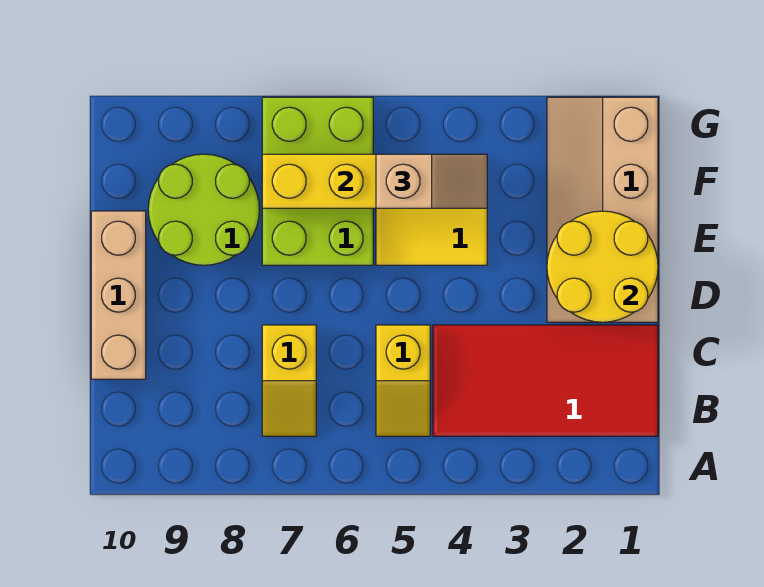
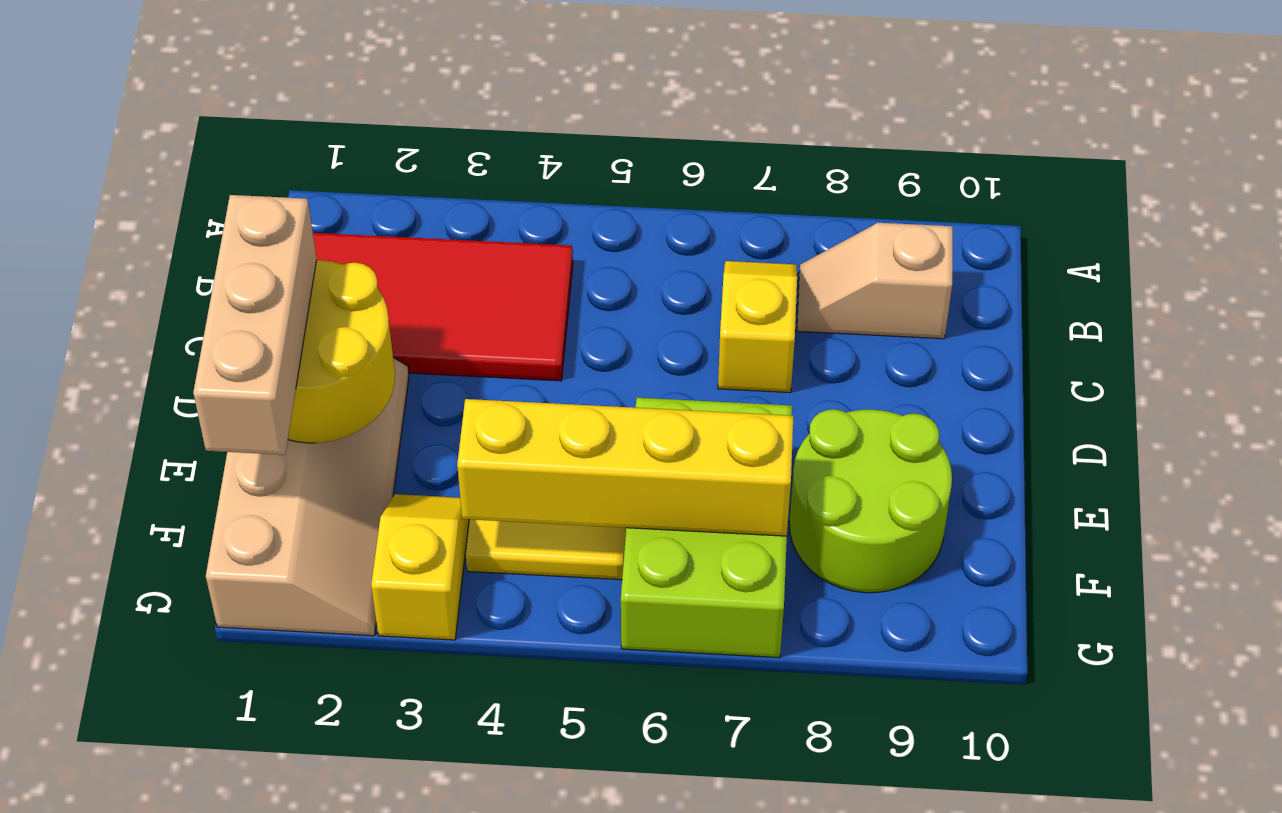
yellow slope B5:C5 level 1 top C -> yellow slope F3:G3 level 1 top G
tan brick C10:E10 level 1 -> tan brick D1:F1 level 3
tan slope F4:F5 level 3 top 5 -> tan slope B8:B9 level 1 top 9

